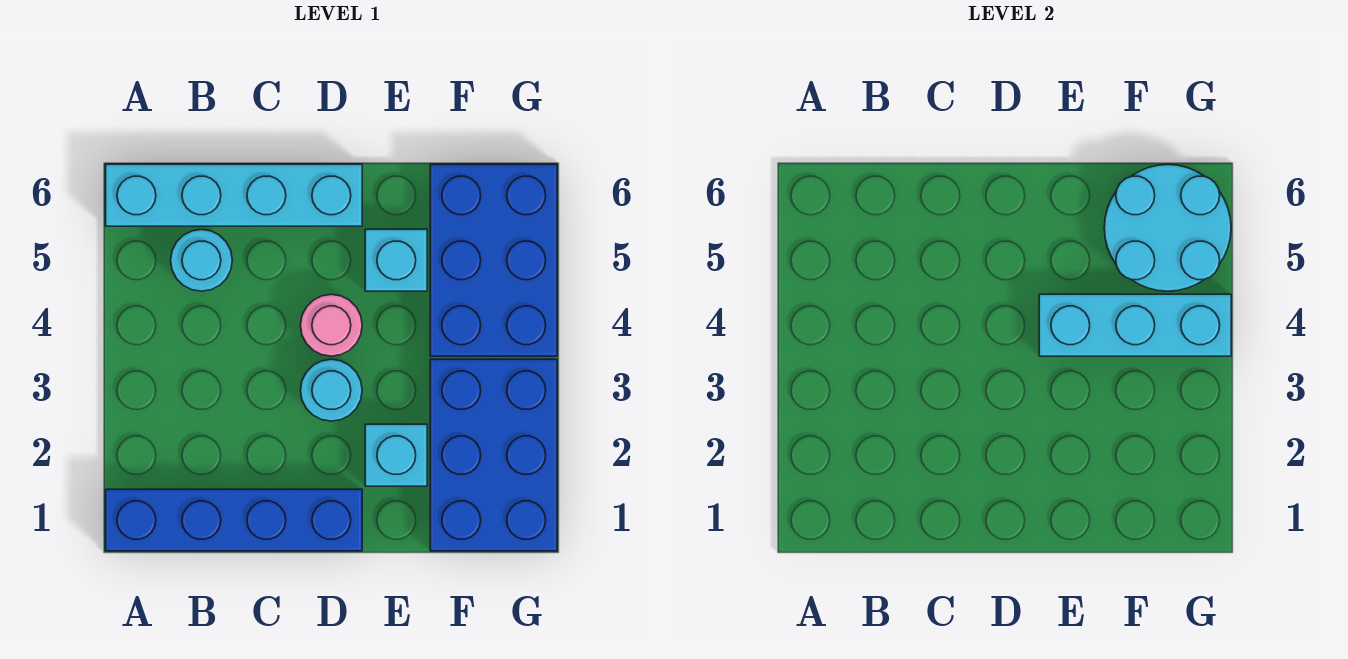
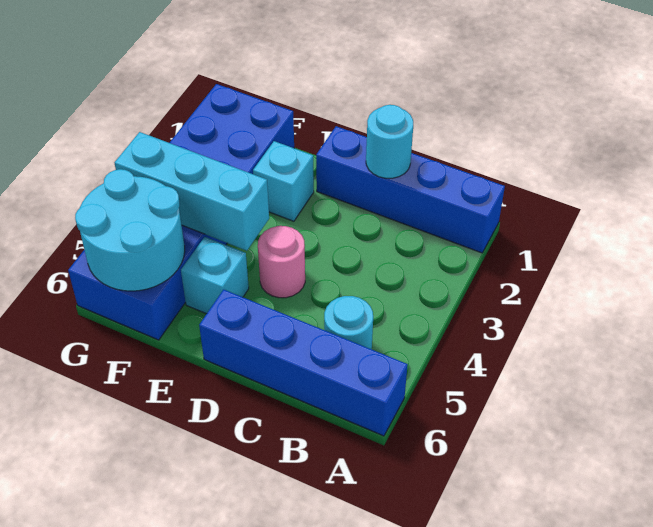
cyan brick A6:D6 level 1 -> blue brick A6:D6 level 1
cyan round brick D3 level 1 -> cyan round brick C1 level 2

